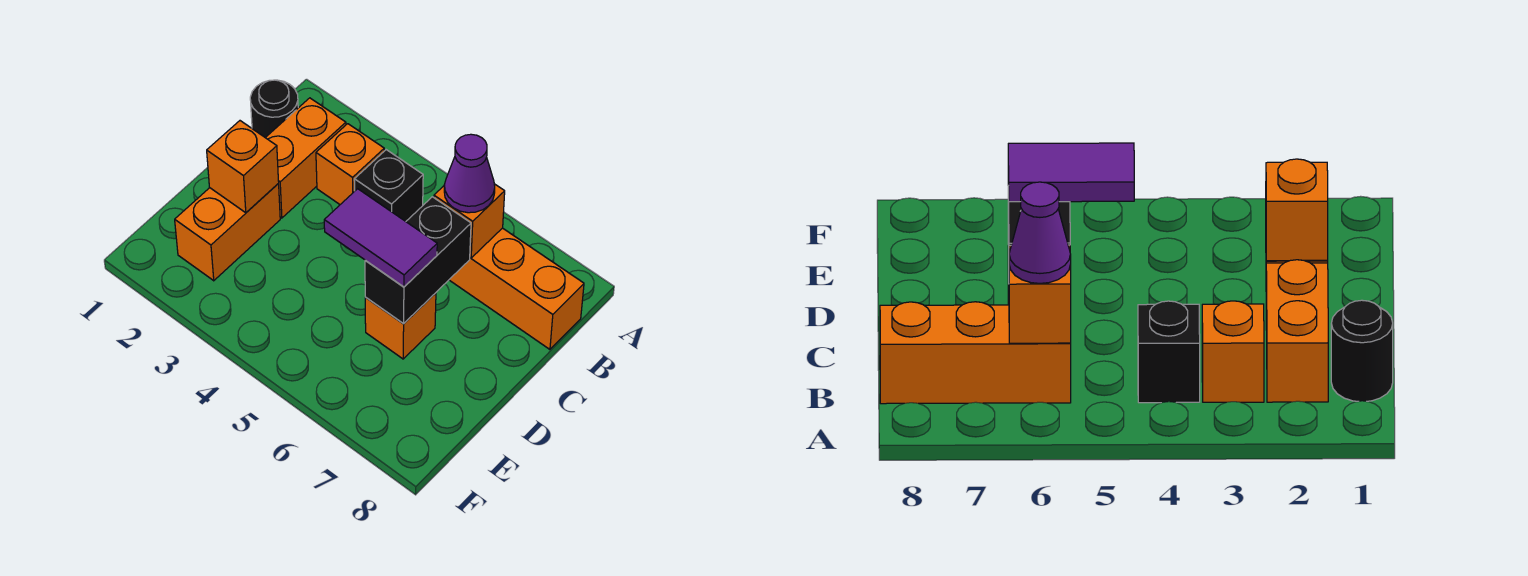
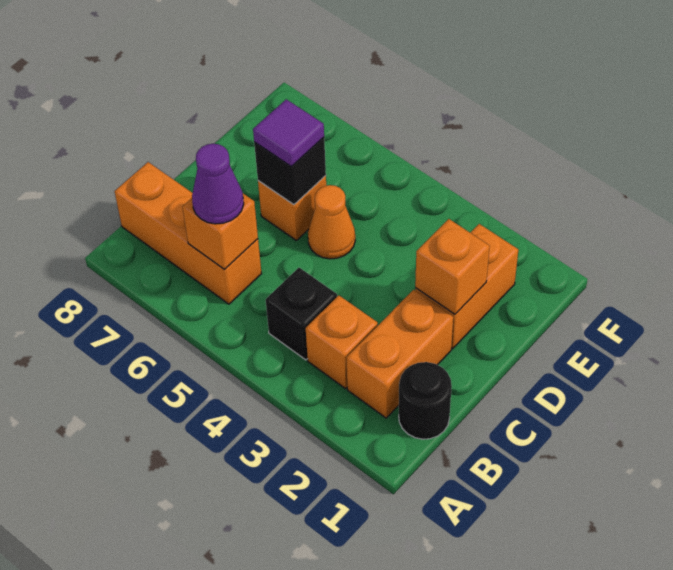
black brick C6:D6 level 2 -> black brick D6 level 2
none -> orange cone D5 level 1
purple tile D5:D6 level 3 -> purple tile D6 level 3

